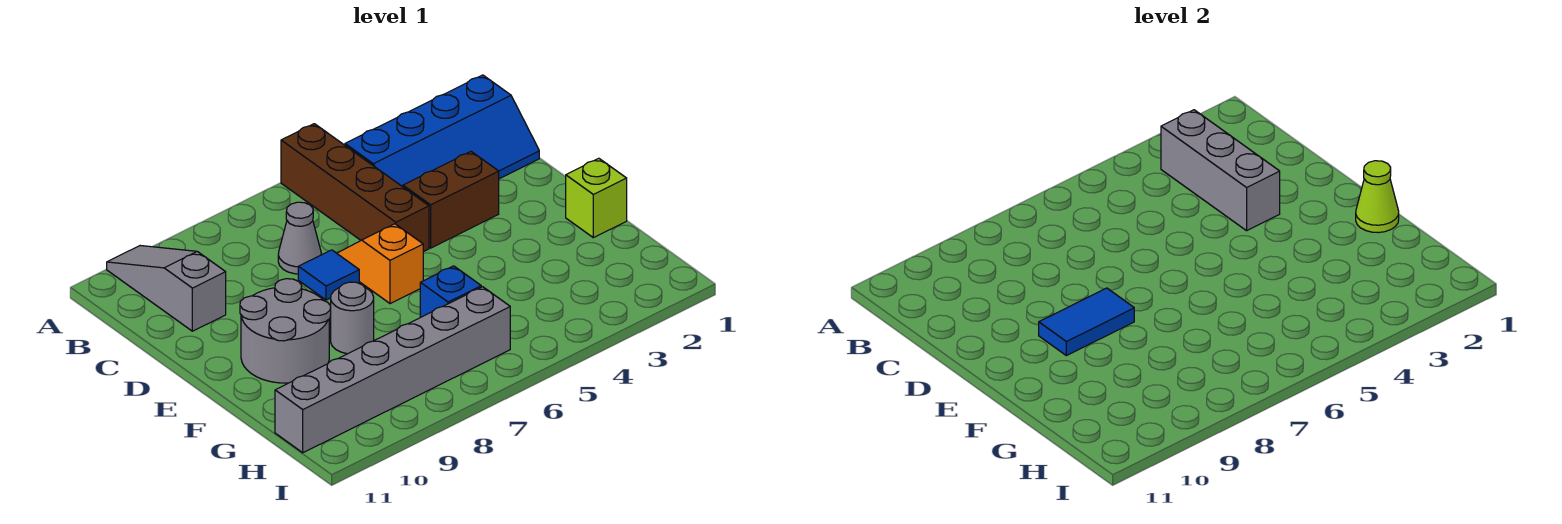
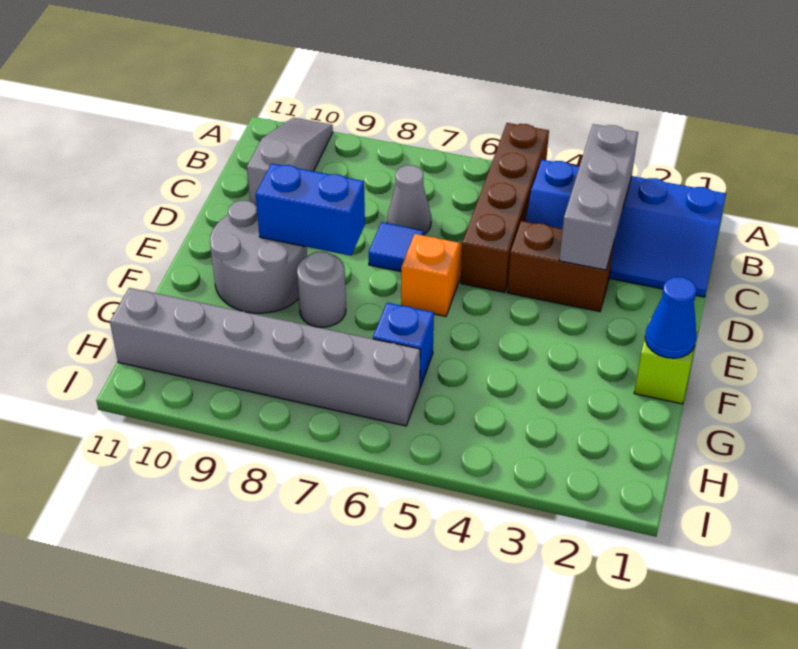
blue tile E8:E9 level 2 -> blue brick E8:E9 level 2
lime cone F1 level 2 -> blue cone F1 level 2

